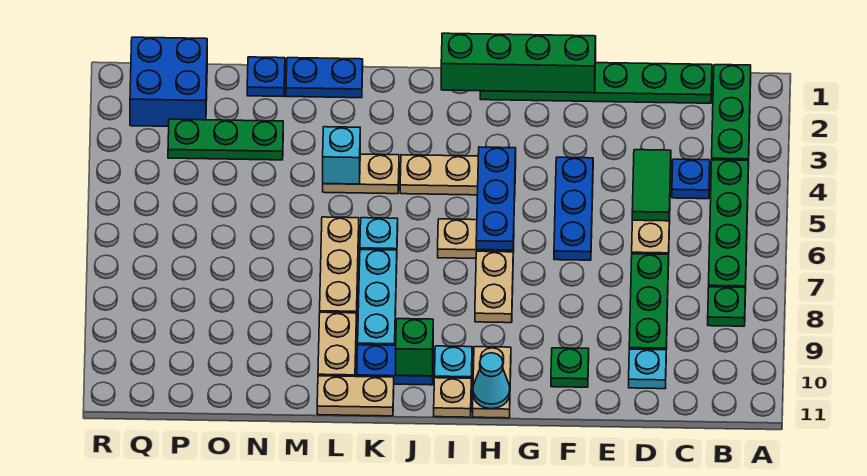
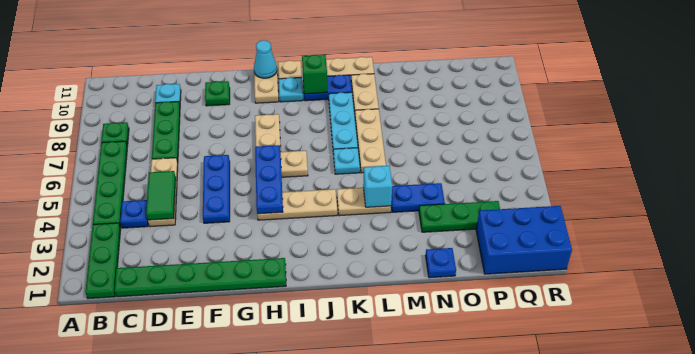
green brick F1:I1 level 2 -> none
blue plate L1:M1 level 1 -> blue plate M4:N4 level 1
blue brick P1:Q2 level 1 -> blue brick P1:R2 level 1

